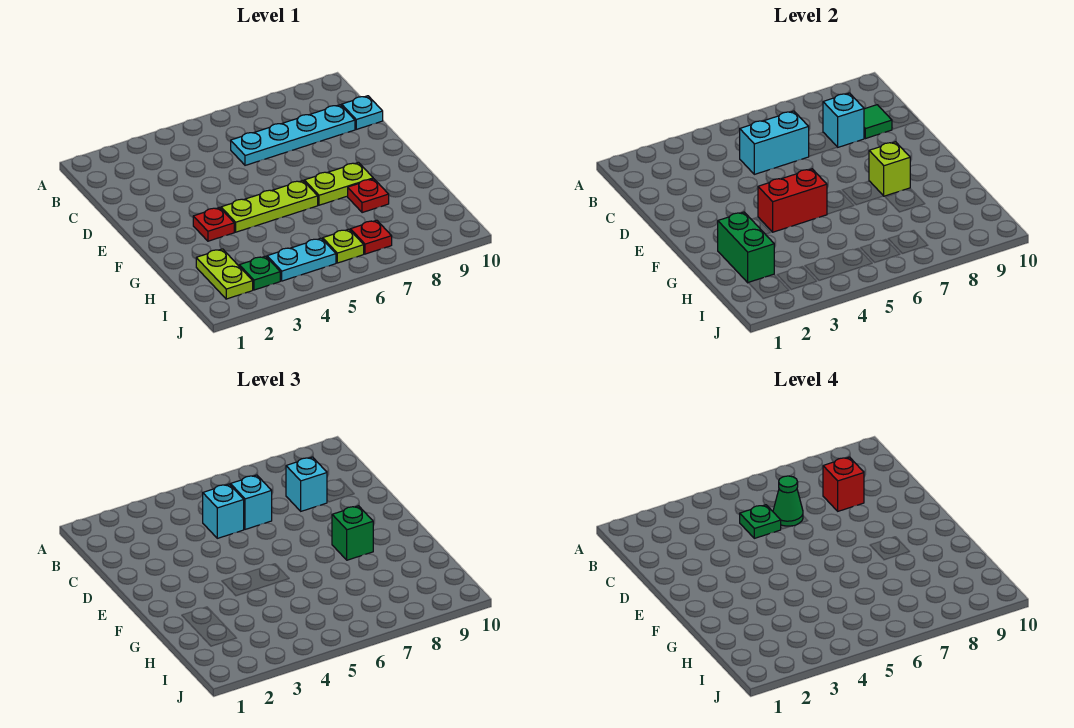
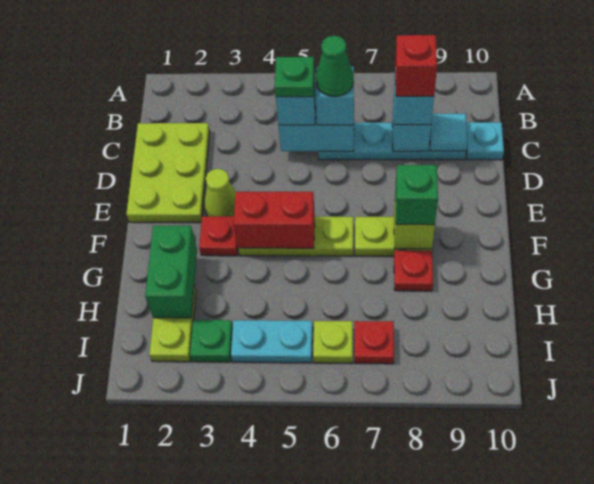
none -> lime plate C1:E2 level 1
green tile C9 level 2 -> cyan tile C9 level 2
none -> lime cone E3 level 1

